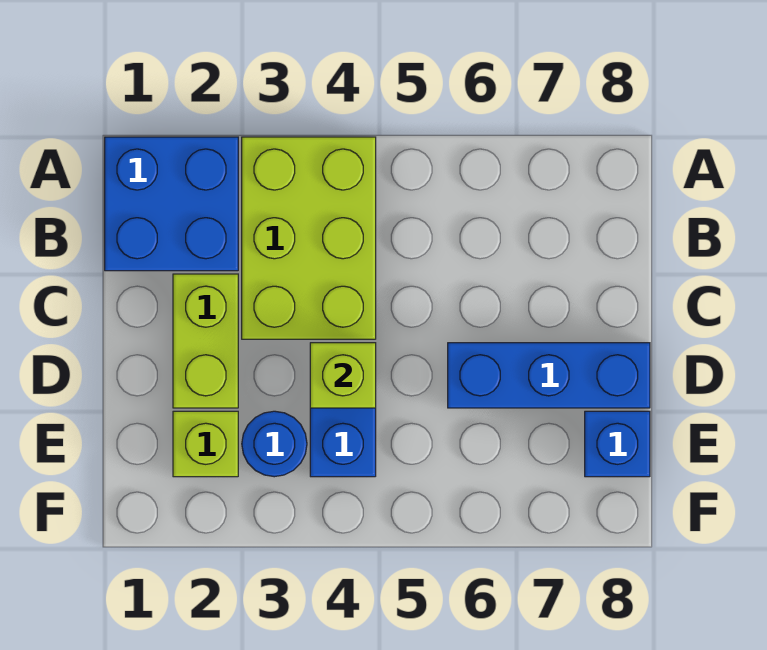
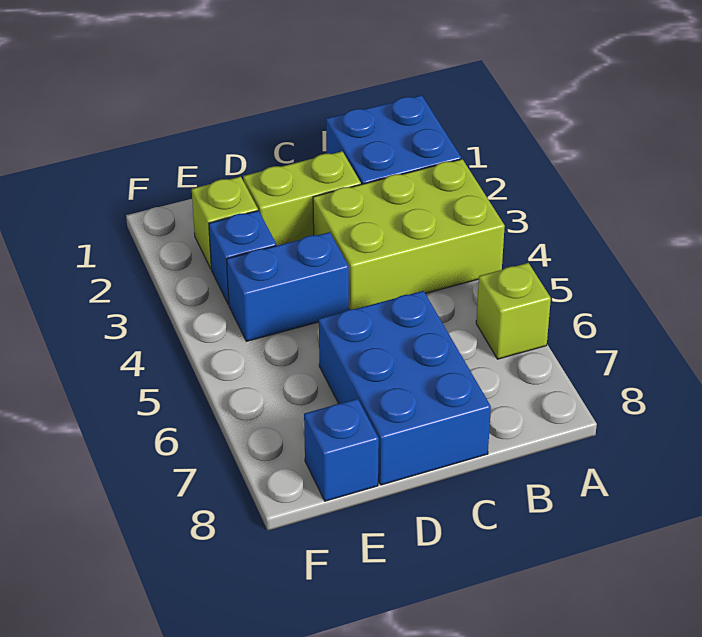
lime brick D4 level 2 -> lime brick A6 level 1
blue brick D6:D8 level 1 -> blue brick C6:D8 level 1
blue round brick E3 level 1 -> blue brick E3 level 1

